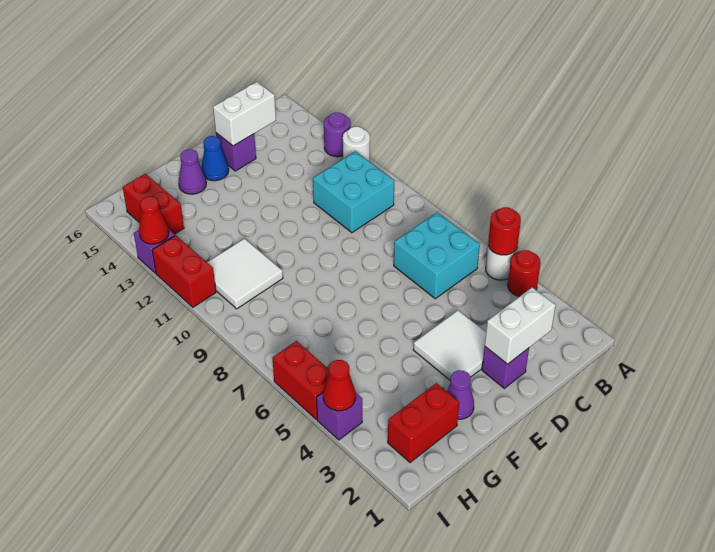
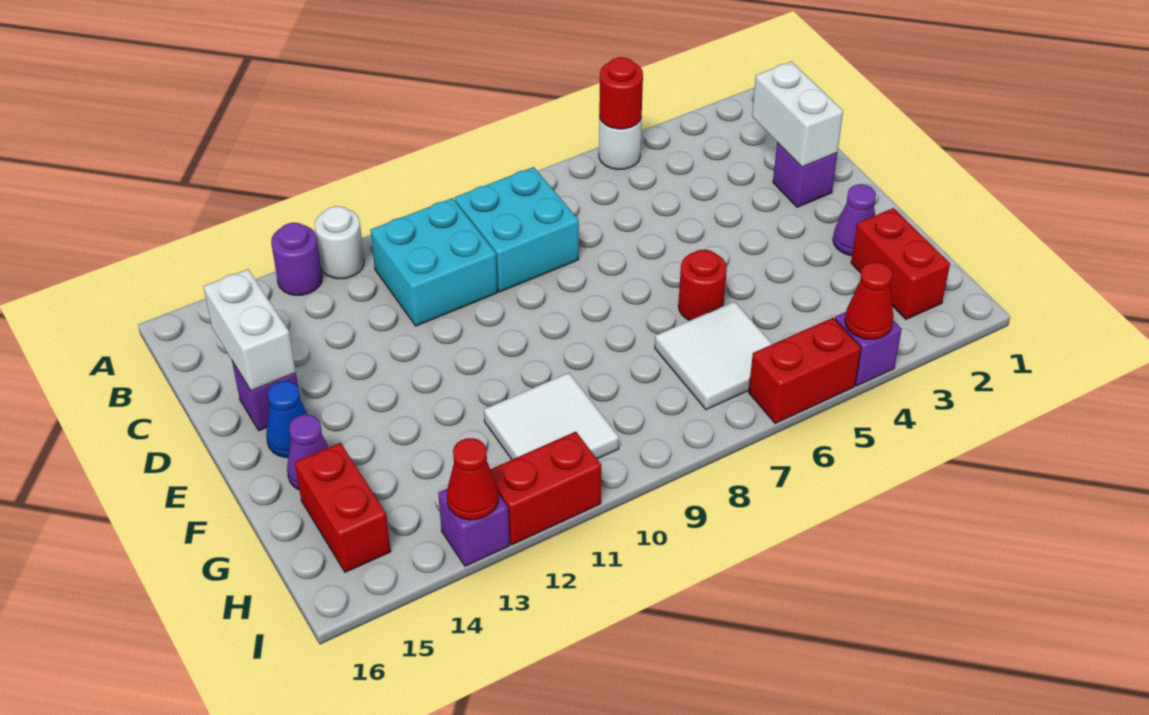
red round brick A4 level 1 -> red round brick F6 level 1
cyan brick B6:C7 level 1 -> cyan brick B8:C9 level 1
white tile D3:E4 level 1 -> white tile G6:H7 level 1
red brick H14:H15 level 1 -> red brick G15:H15 level 1

